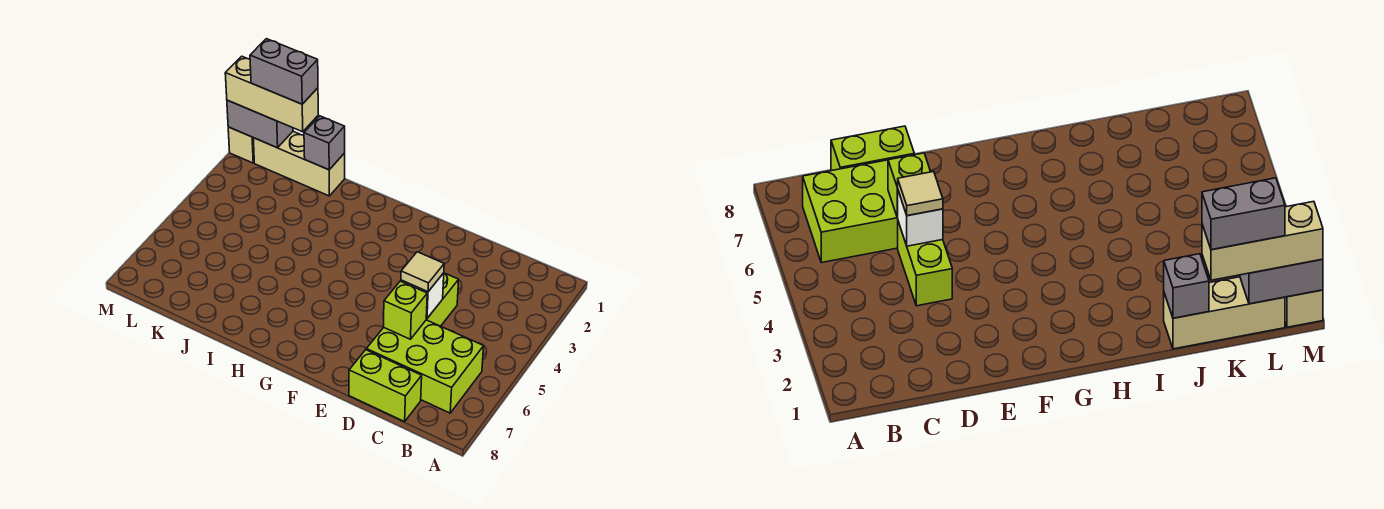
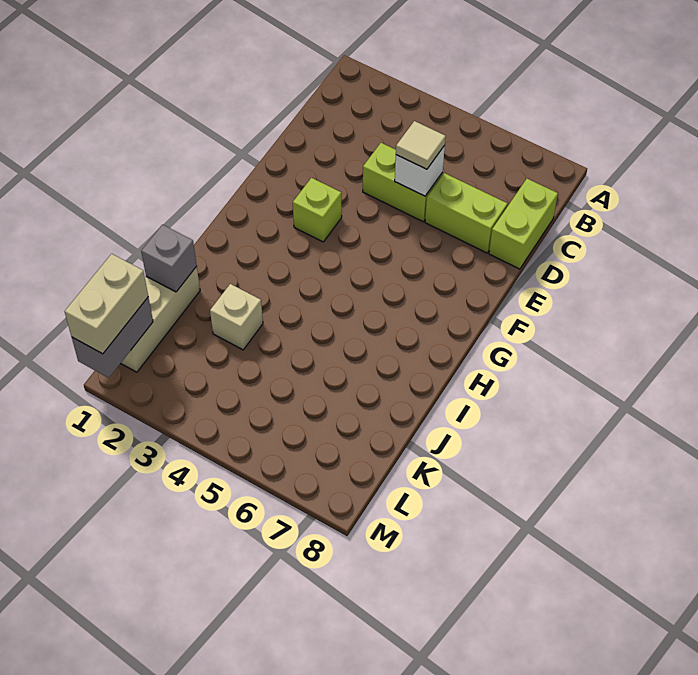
lime brick B6:D7 level 1 -> lime brick D6:D7 level 1
lime brick D6 level 2 -> lime brick F3 level 1
tan brick K1:M1 level 3 -> tan brick L1:M1 level 3
grey brick K1:L1 level 4 -> none
tan brick M1 level 1 -> tan brick J3 level 1

